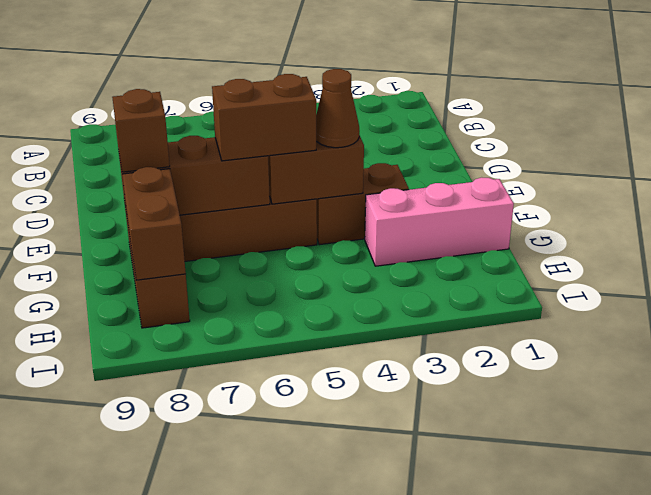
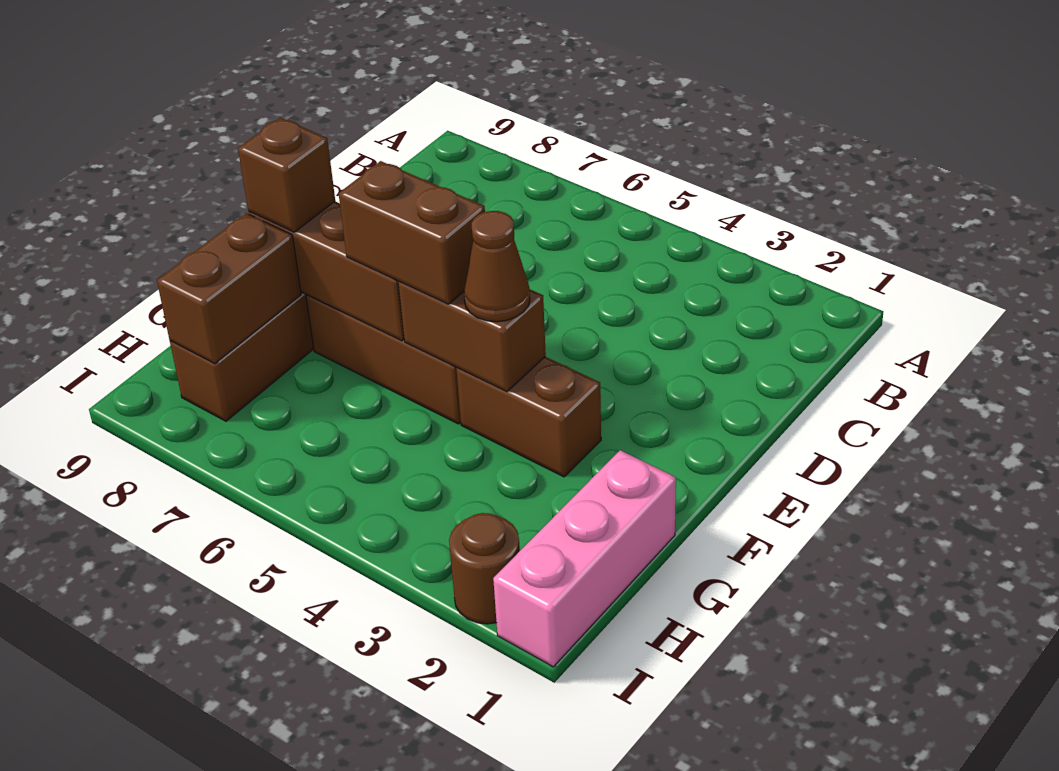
pink brick G1:G3 level 1 -> pink brick G1:I1 level 1
none -> brown round brick I2 level 1

